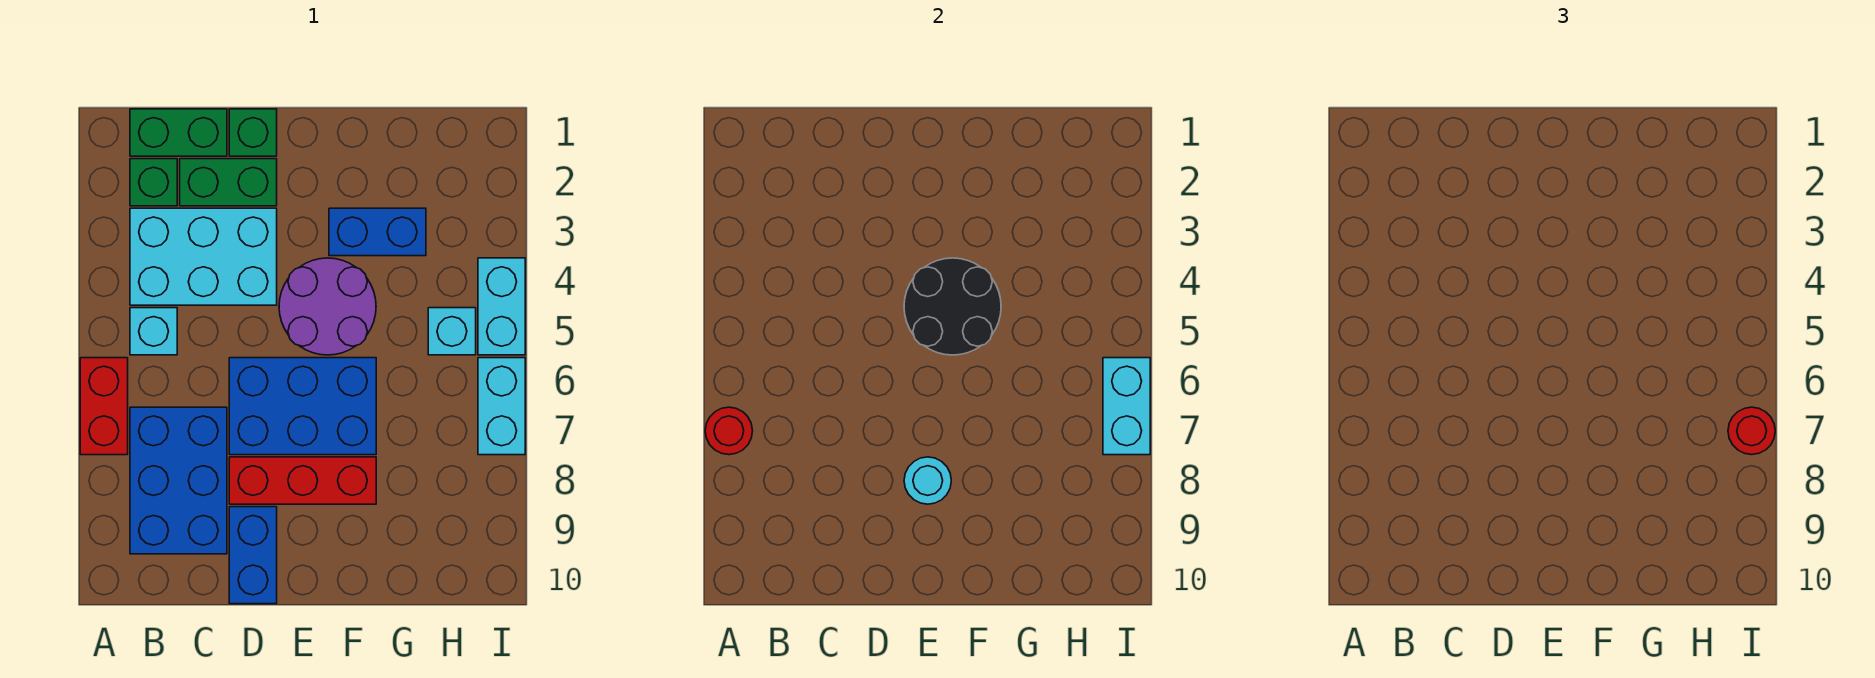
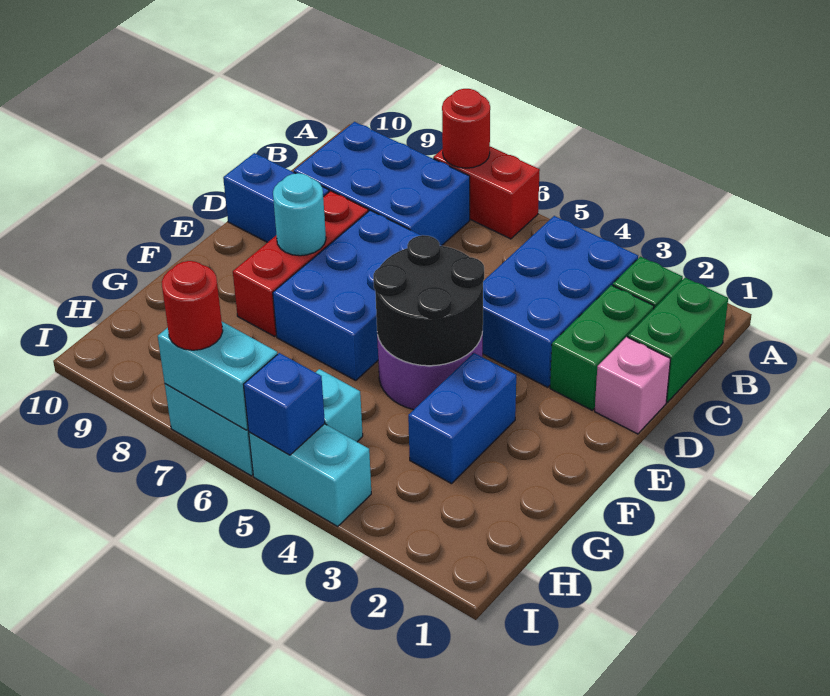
cyan brick B3:D4 level 1 -> blue brick B3:D4 level 1
cyan brick B5 level 1 -> none
green brick D1 level 1 -> pink brick D1 level 1
none -> blue brick I5 level 2

